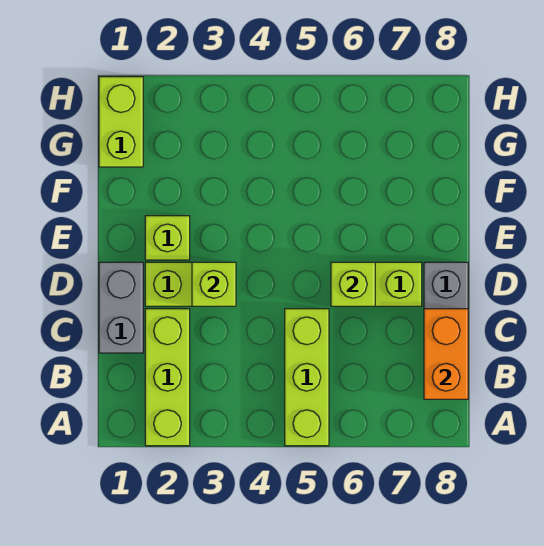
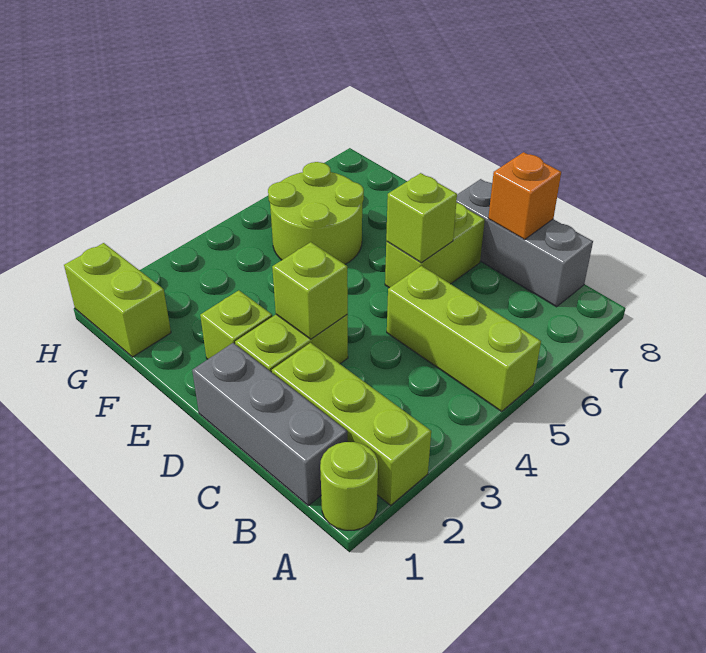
none -> lime round brick A1 level 1
orange brick B8:C8 level 2 -> orange brick C8 level 2
grey brick C1:D1 level 1 -> grey brick B1:D1 level 1
none -> lime round brick F5:G6 level 1

